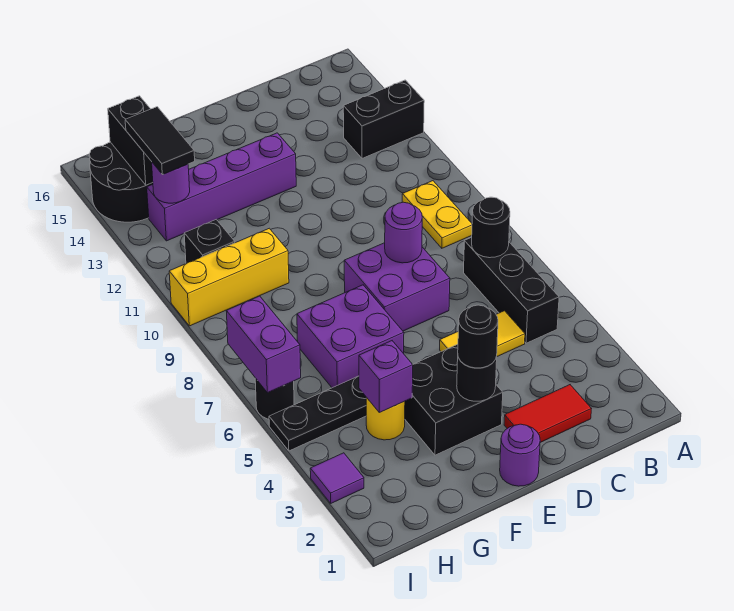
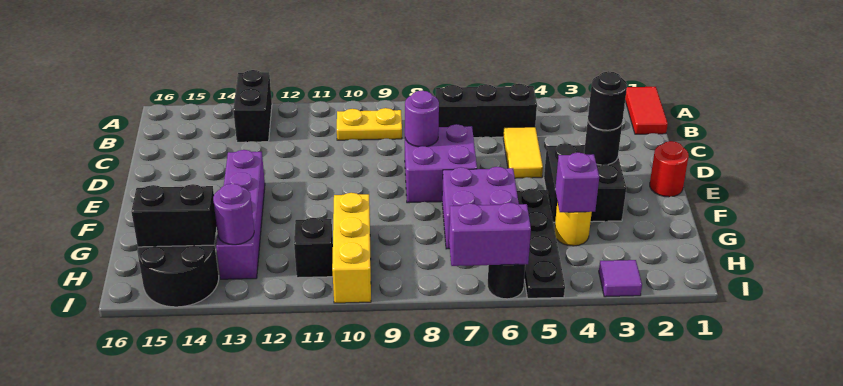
black round brick B7 level 2 -> none
red tile C2:D2 level 1 -> red tile A1:B1 level 1
purple round brick E1 level 1 -> red round brick E1 level 1
black tile H13:H14 level 3 -> none

